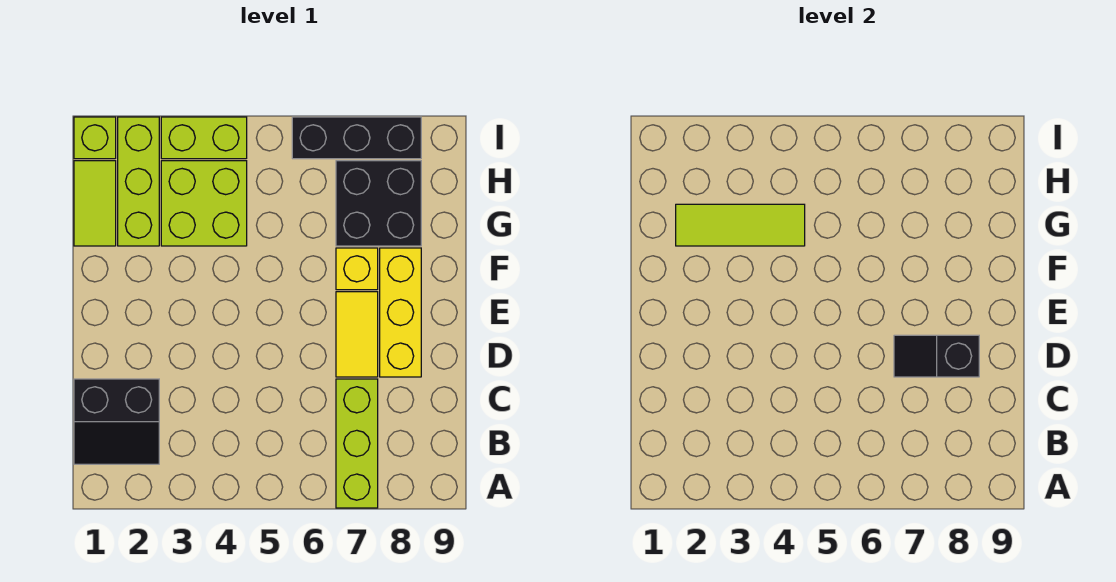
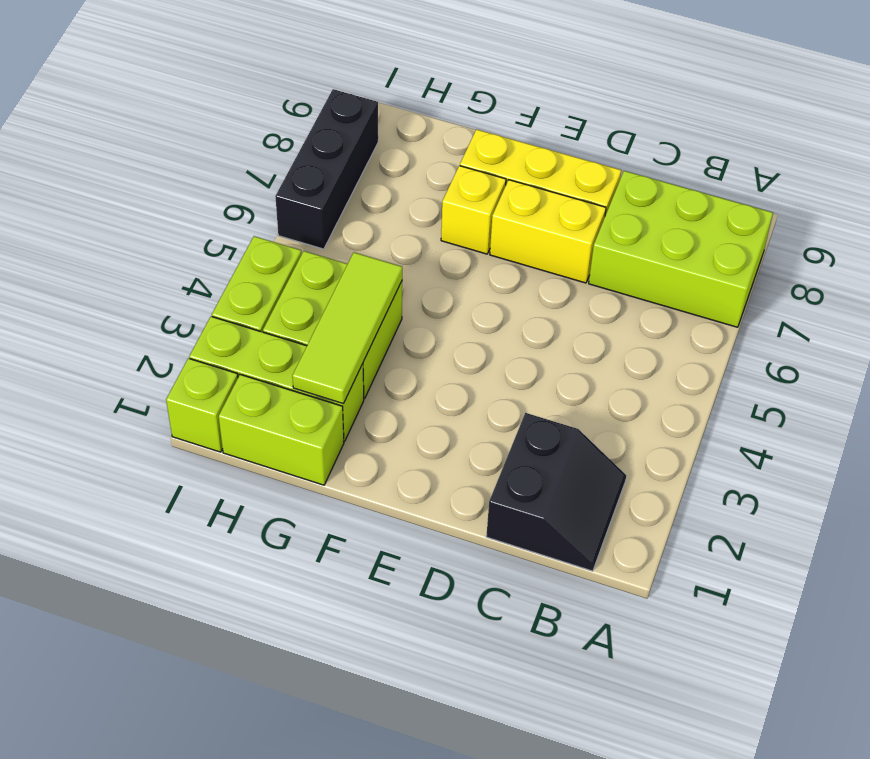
lime brick A7:C7 level 1 -> lime brick A7:C8 level 1
yellow tile D7:E7 level 1 -> yellow brick D7:E7 level 1
black slope D7:D8 level 2 top 8 -> none
lime tile G1:H1 level 1 -> lime brick G1:H1 level 1
black brick G7:H8 level 1 -> none

